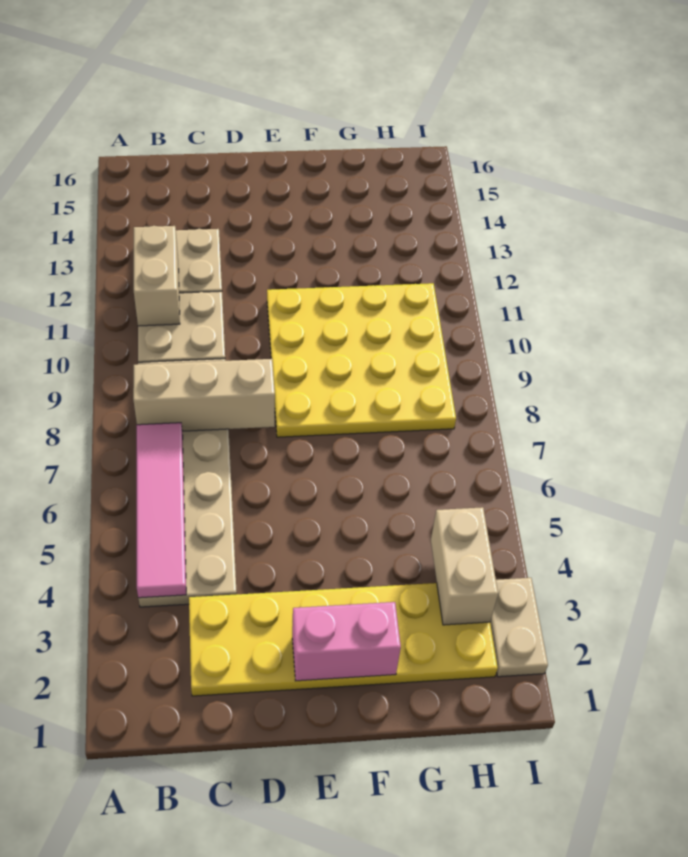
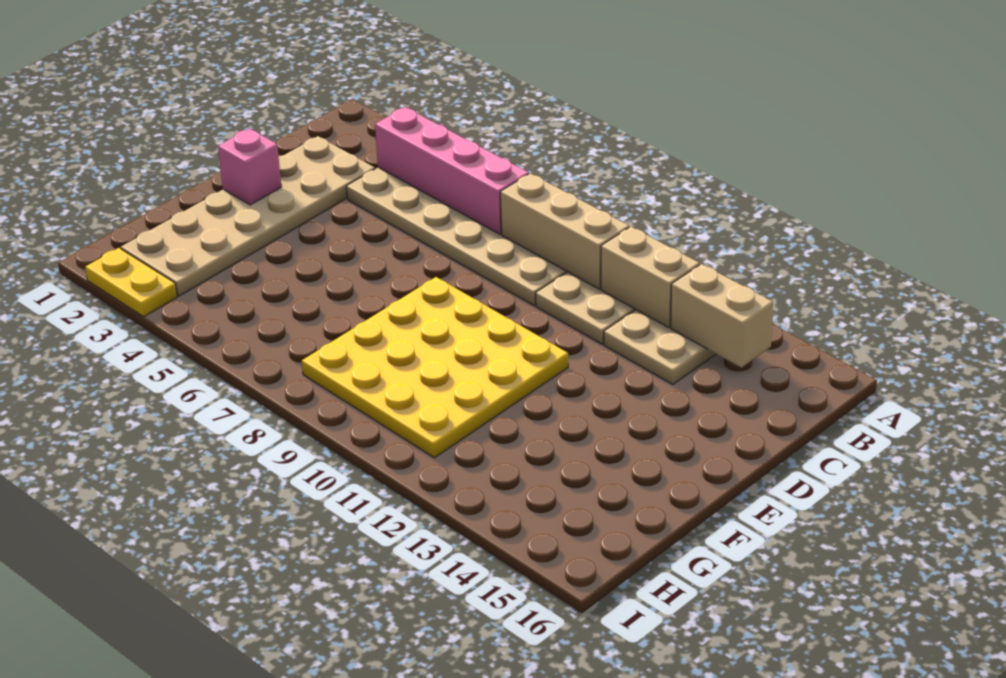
pink tile B4:B7 level 2 -> pink brick B4:B7 level 2
tan brick B8:D8 level 2 -> tan brick B8:B10 level 2
yellow plate C2:H3 level 1 -> tan plate C2:H3 level 1
pink brick E2:F2 level 2 -> pink brick E2 level 2
tan brick H3:H4 level 2 -> tan brick B13:B14 level 2
tan plate I2:I3 level 1 -> yellow plate I2:I3 level 1

